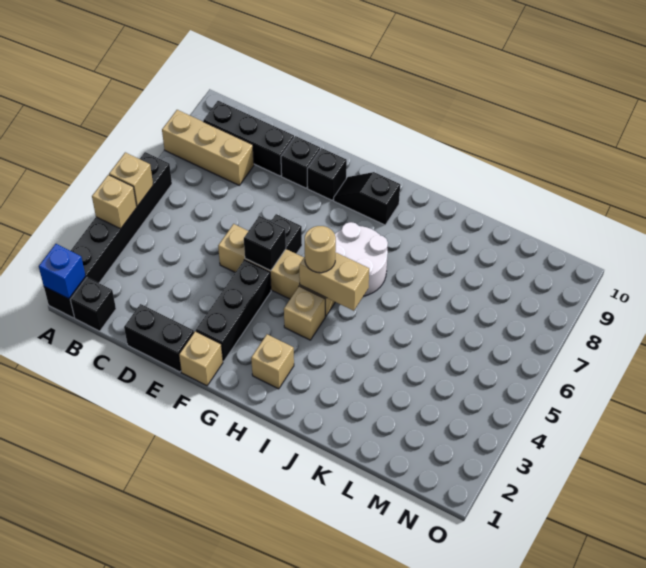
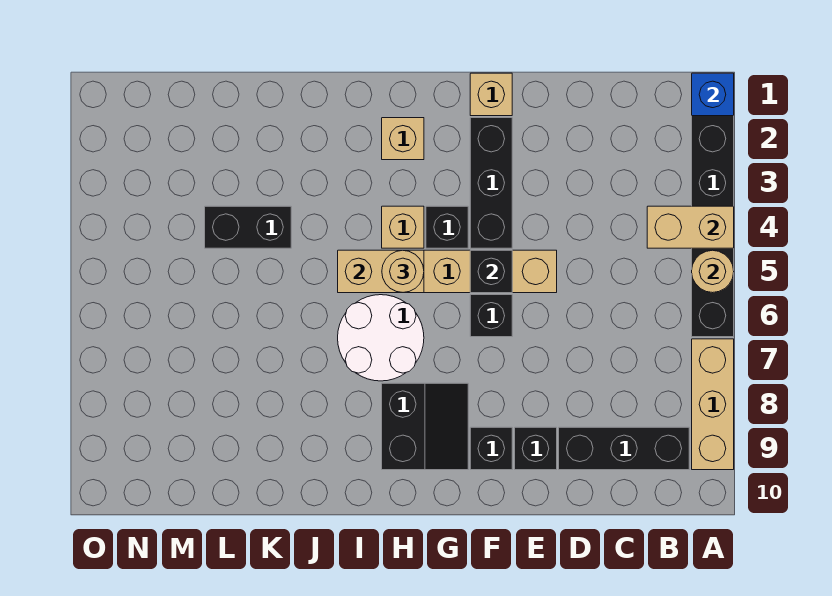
tan brick A4 level 2 -> tan brick A4:B4 level 2
tan brick A5 level 2 -> tan round brick A5 level 2
tan brick A8:C8 level 1 -> tan brick A7:A9 level 1
black brick B1 level 1 -> black brick G4 level 1
black brick D1:E1 level 1 -> black brick K4:L4 level 1
black slope G9:H9 level 1 top H -> black slope G8:H9 level 1 top H

